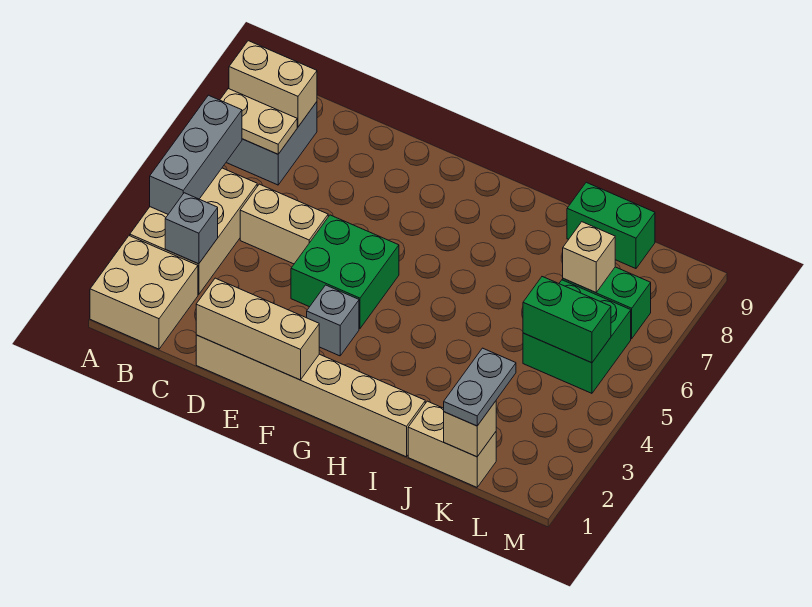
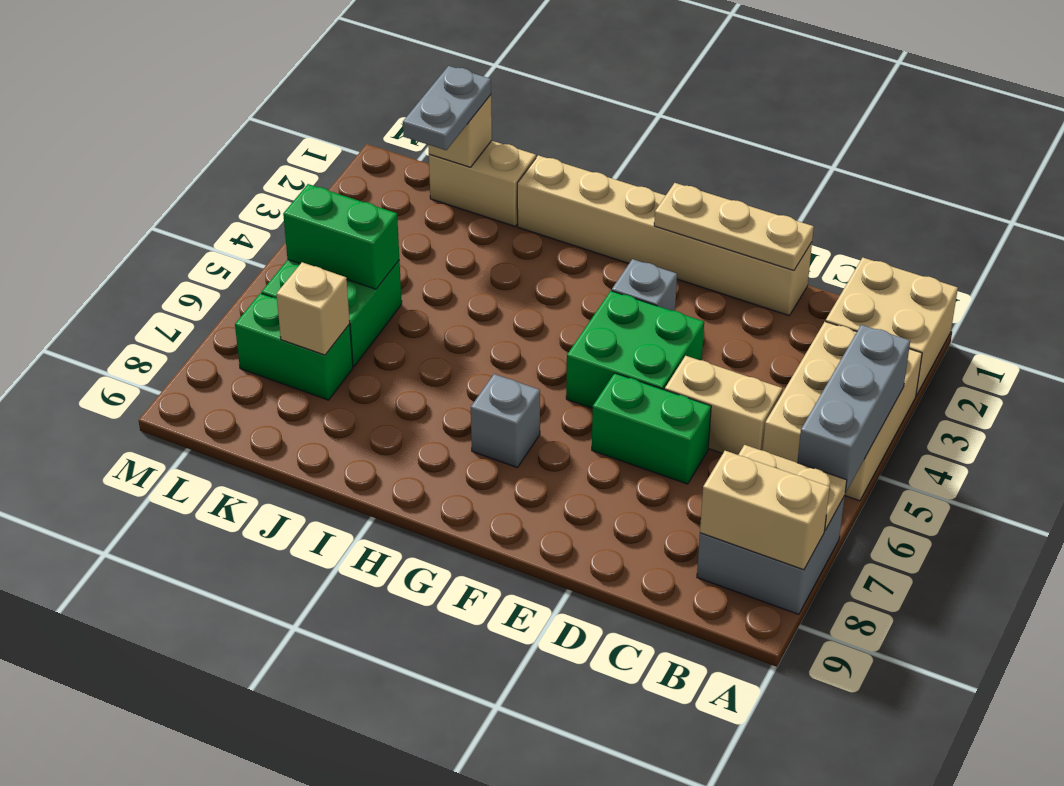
grey brick B3 level 2 -> grey brick G7 level 1
tan brick D1:F1 level 2 -> tan plate D1:F1 level 2
green brick J9:K9 level 1 -> green brick D6:E6 level 1

